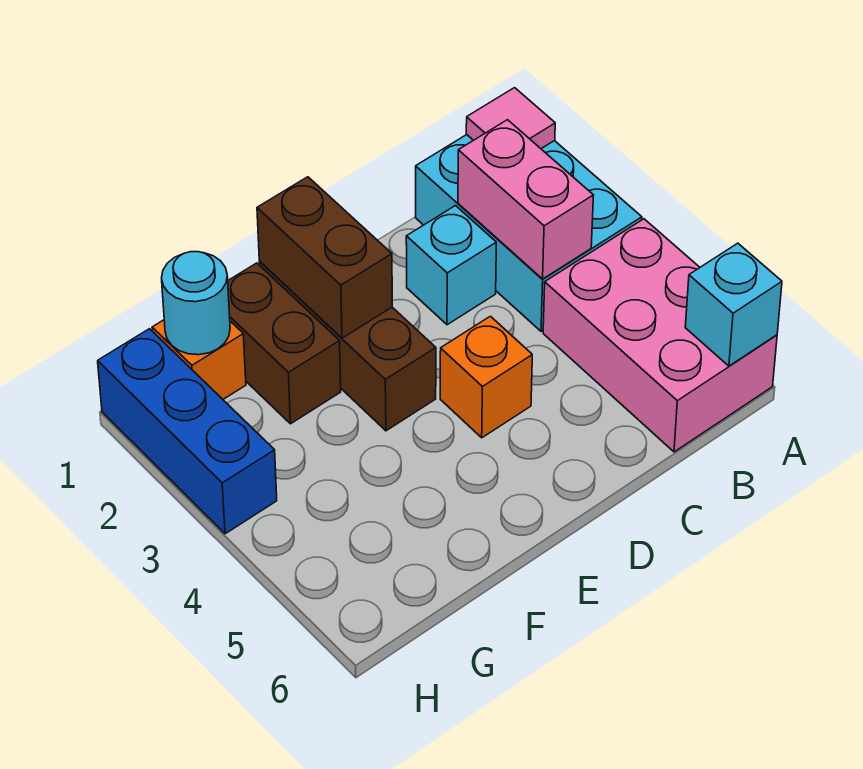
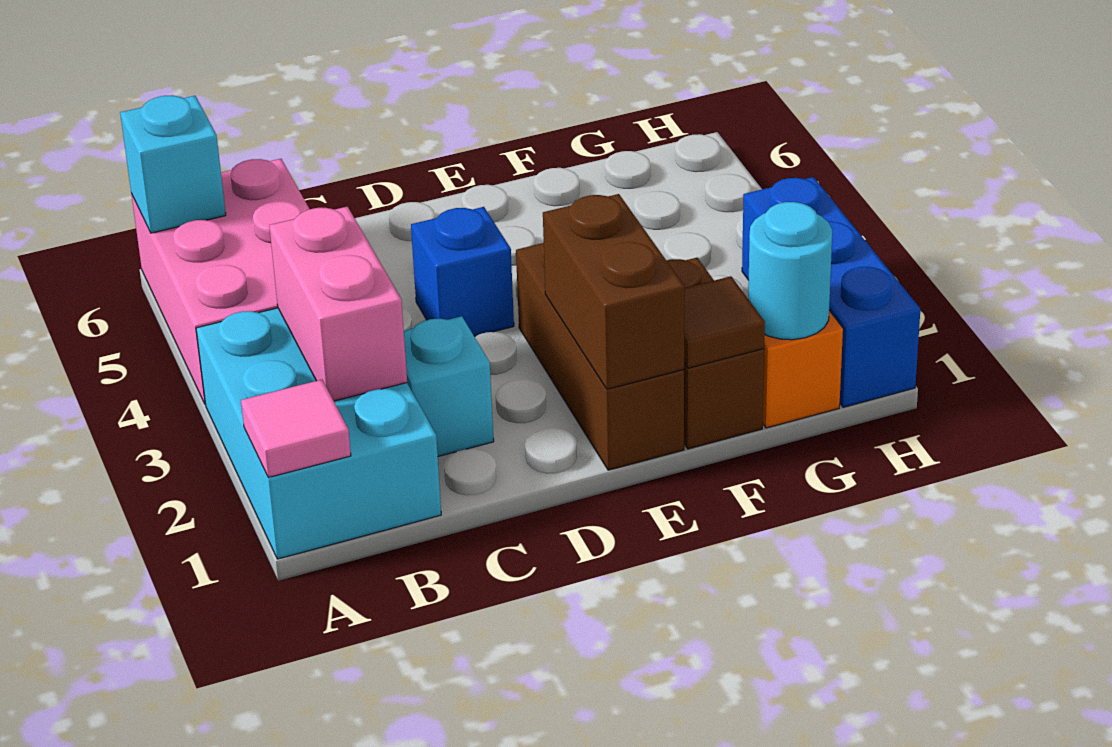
orange brick D4 level 1 -> blue brick D4 level 1
none -> brown tile F1 level 2

